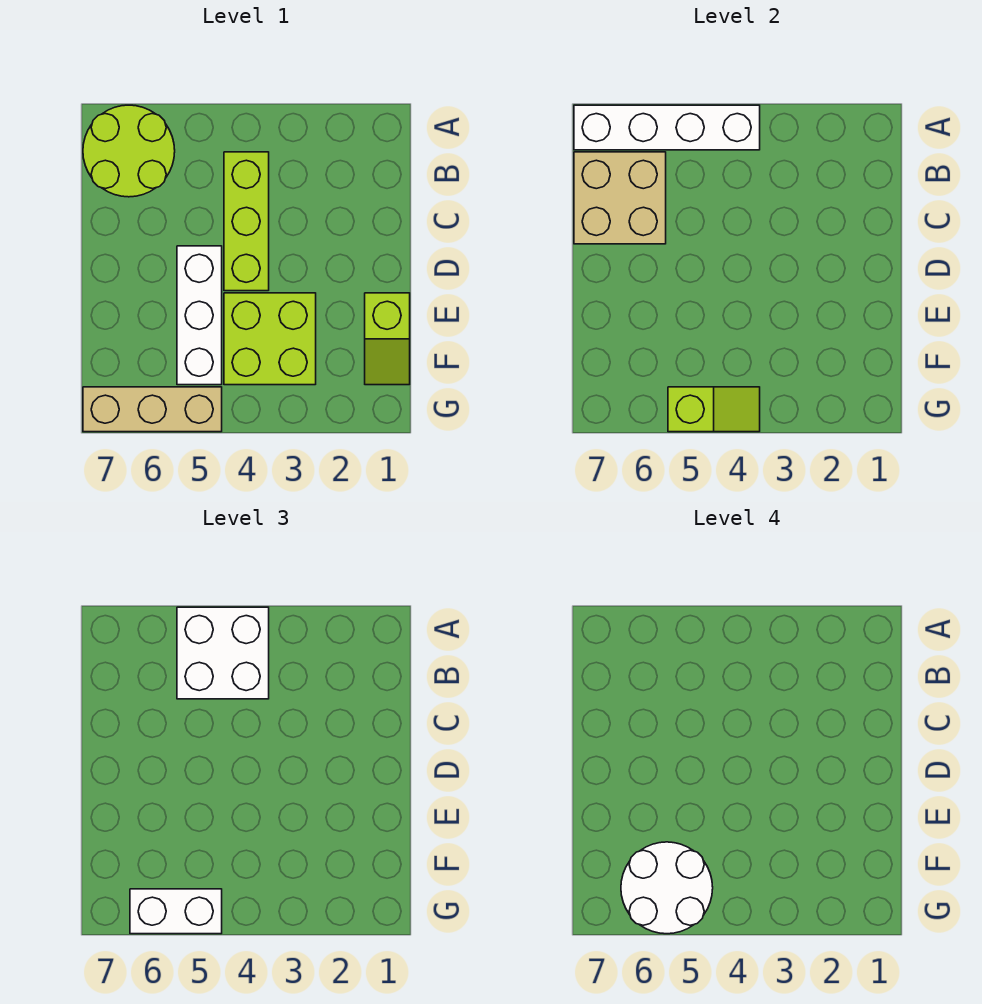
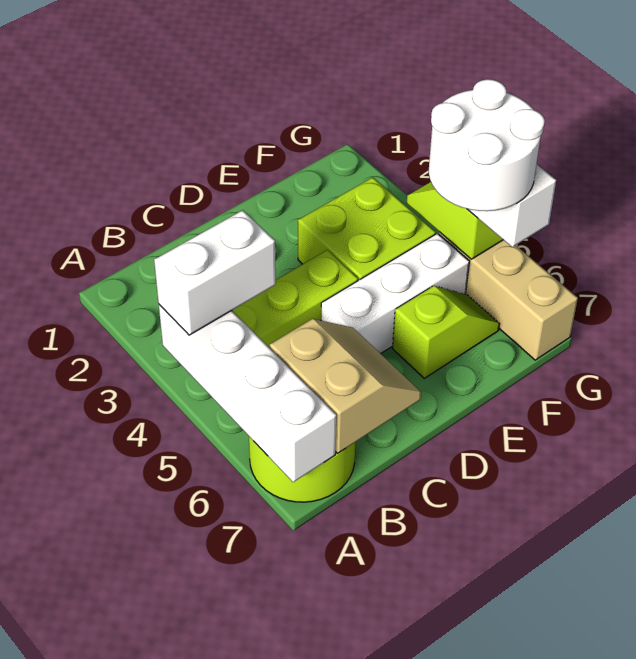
white brick A4:B5 level 3 -> white brick A4:B4 level 3
tan brick B6:C7 level 2 -> tan slope B6:C7 level 2 top B
lime slope E1:F1 level 1 top E -> lime slope E6:F6 level 1 top E

